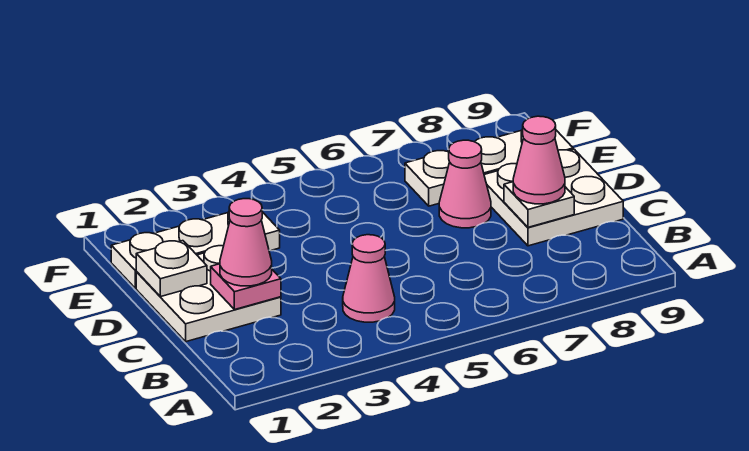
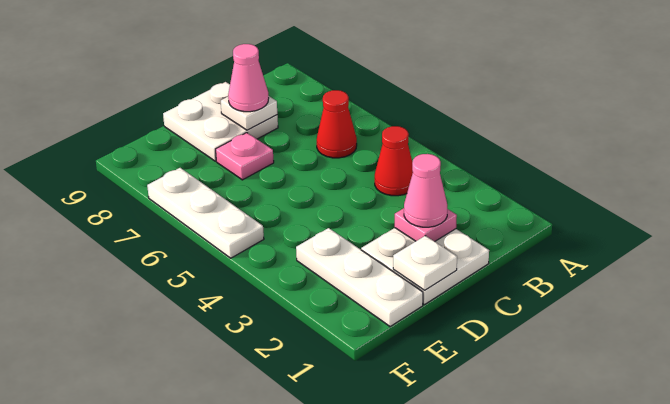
pink cone B4 level 1 -> red cone B4 level 1
none -> red cone B6 level 1
pink cone D7 level 1 -> pink plate D7 level 1
white plate E7:E9 level 1 -> white plate F5:F7 level 1

